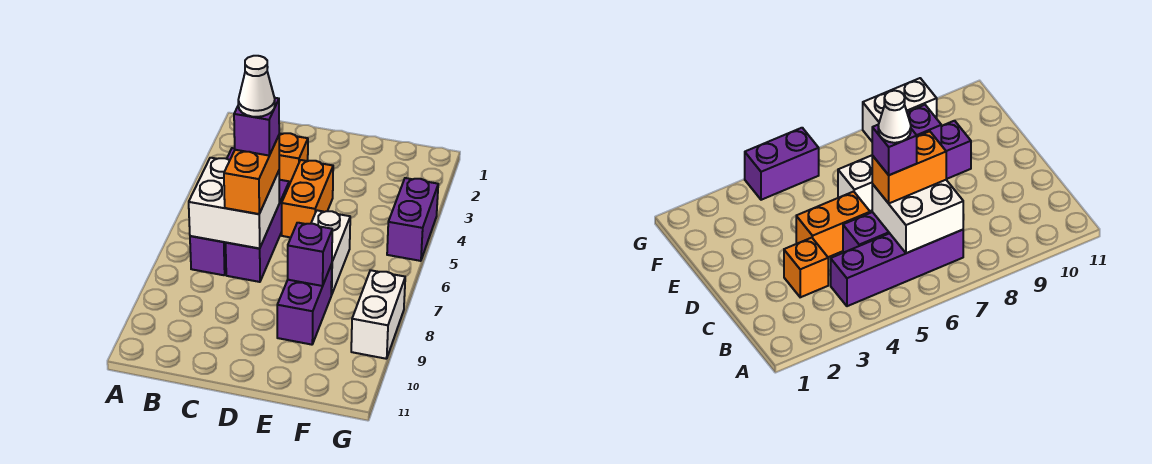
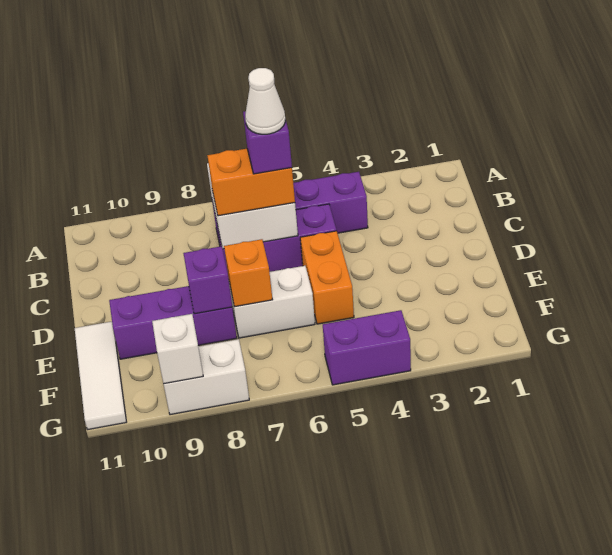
orange brick C3 level 1 -> orange brick E7 level 2
orange brick D4:D5 level 1 -> orange brick D5:E5 level 1
purple brick E8:E9 level 1 -> purple brick E8:E10 level 1
none -> white tile E11:G11 level 1
none -> white brick G9 level 2

